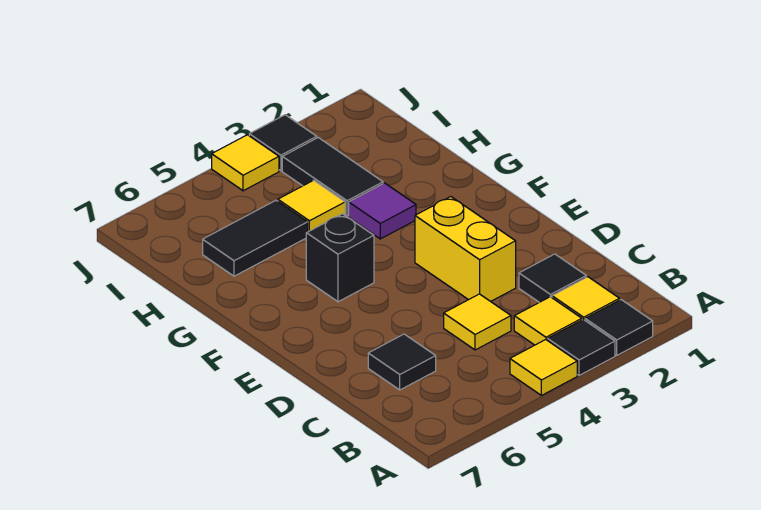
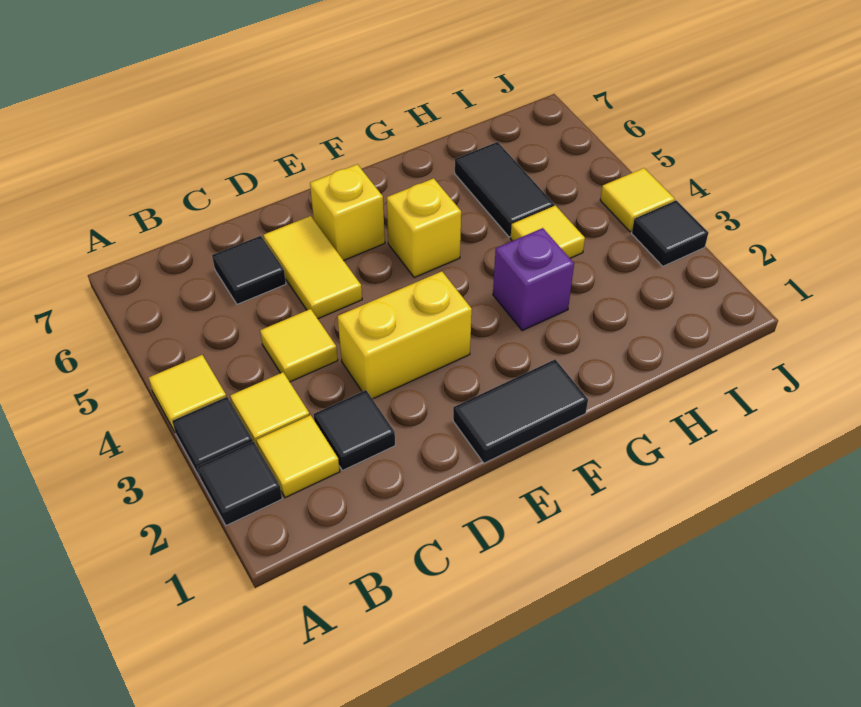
none -> yellow tile D5:D6 level 1
none -> yellow brick E6 level 1
black brick F5 level 1 -> yellow brick F5 level 1
purple tile G3 level 1 -> purple brick G3 level 1
black tile H3:I3 level 1 -> black tile E1:F1 level 1

